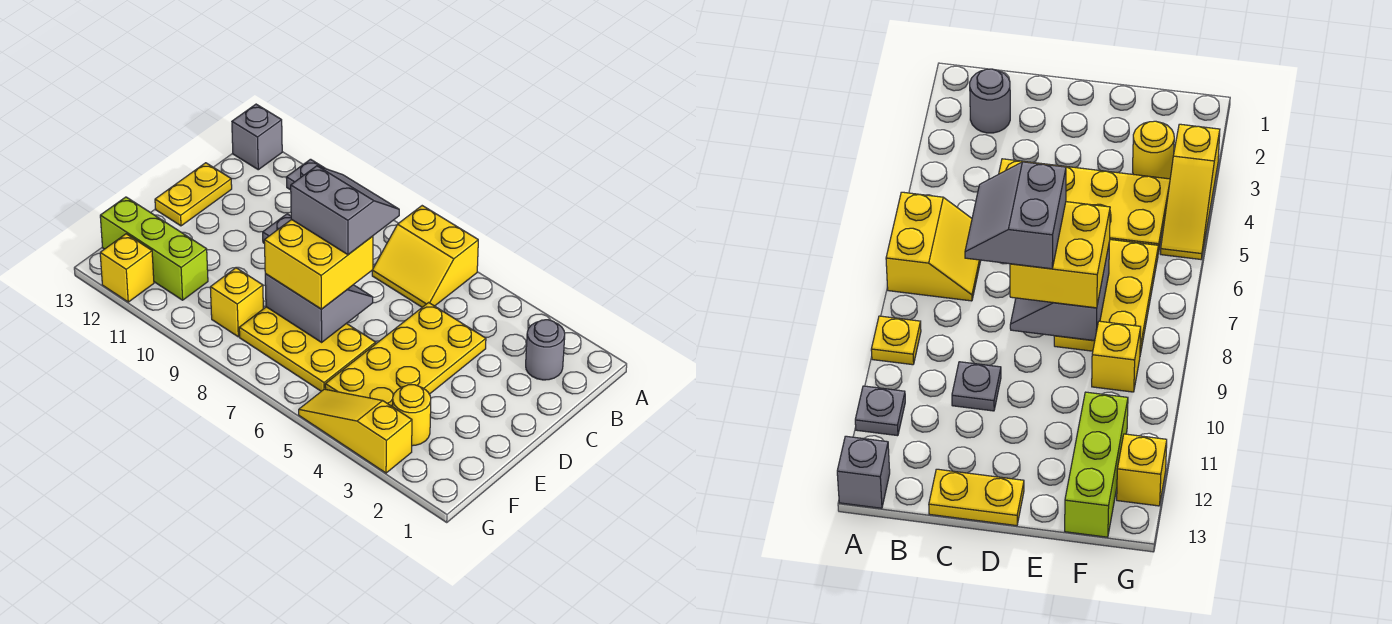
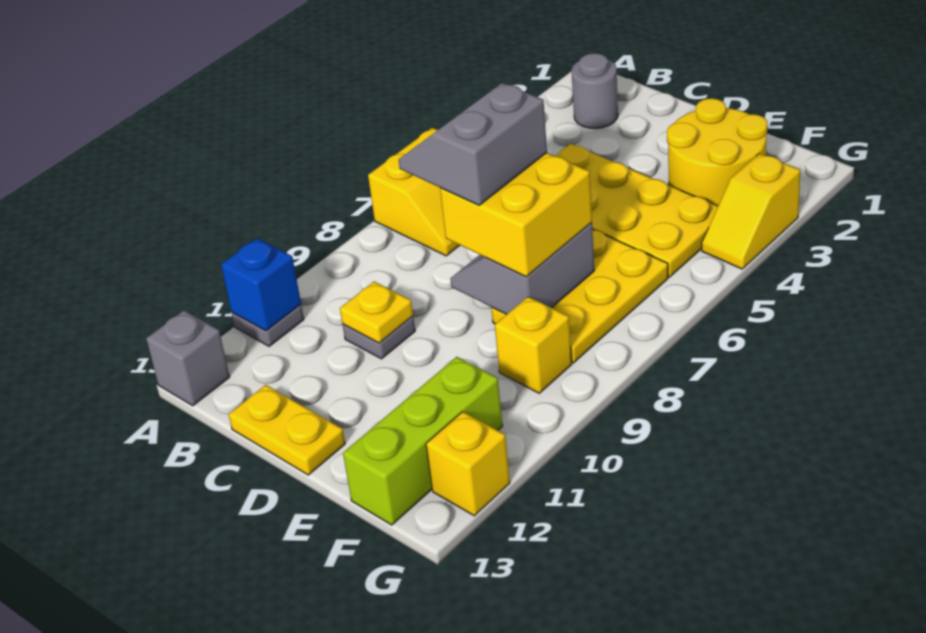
yellow plate A9 level 1 -> yellow plate C10 level 2
none -> blue brick A11 level 2
yellow round brick F3 level 1 -> yellow round brick E2:F3 level 1
yellow slope G3:G5 level 1 top 3 -> yellow slope G3:G4 level 1 top 3

